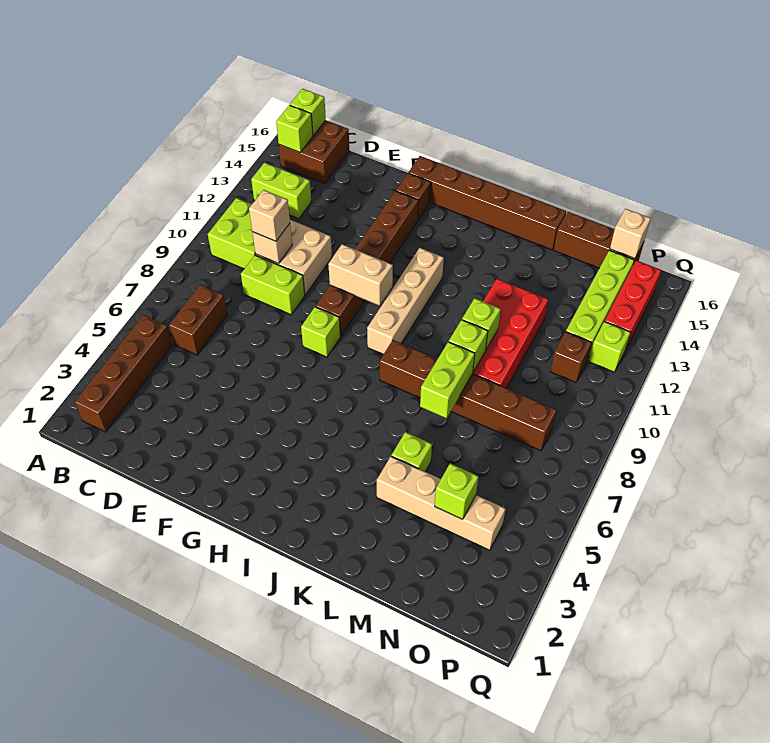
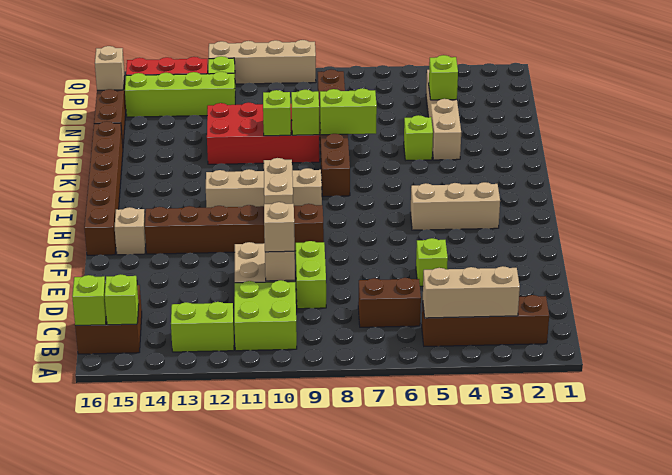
none -> tan brick B3:B5 level 2
lime brick B13:C13 level 1 -> lime brick B12:B13 level 1
lime brick G8 level 1 -> lime brick E5 level 1
brown brick G15 level 1 -> tan brick G15 level 1
none -> tan brick H3:H5 level 1
brown brick O11 level 1 -> none
none -> tan brick Q9:Q12 level 1

